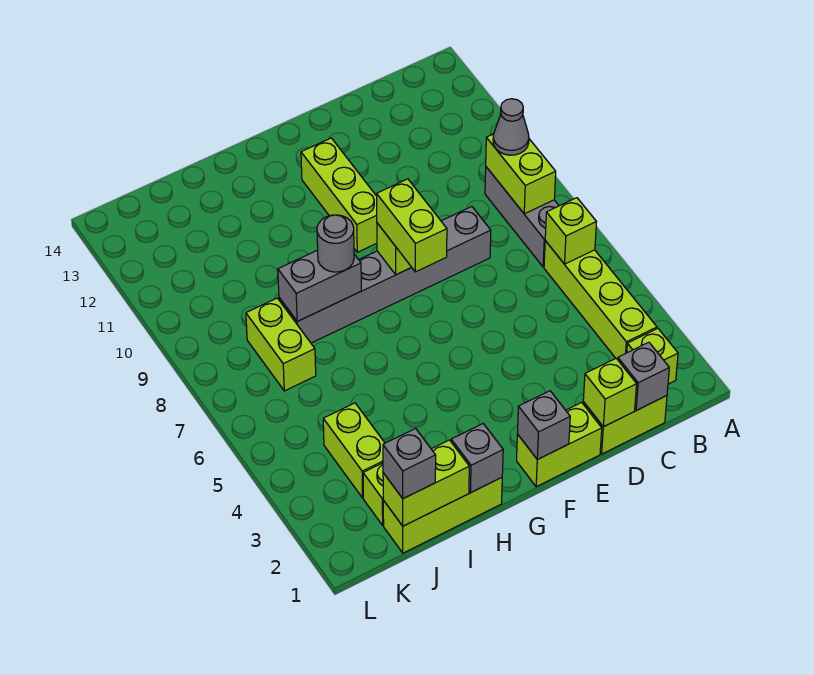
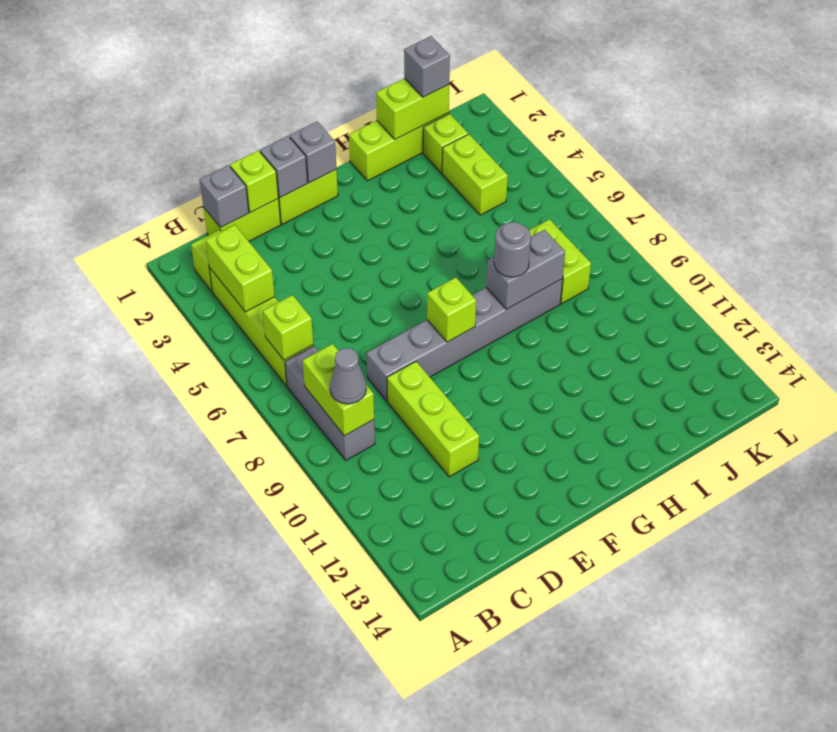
lime brick F7:F8 level 3 -> lime brick B3:B4 level 2
lime brick F10:F12 level 1 -> lime brick D9:D11 level 1
grey brick H1 level 2 -> grey brick E1 level 2

